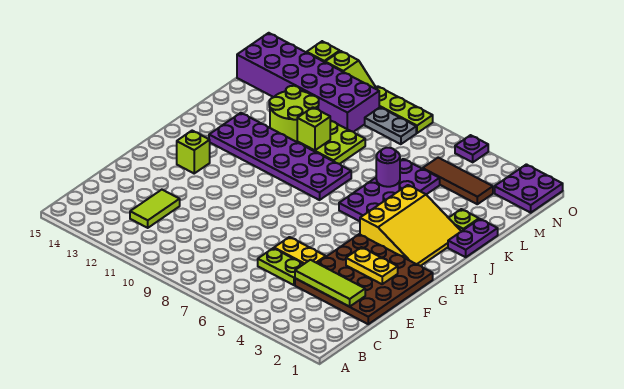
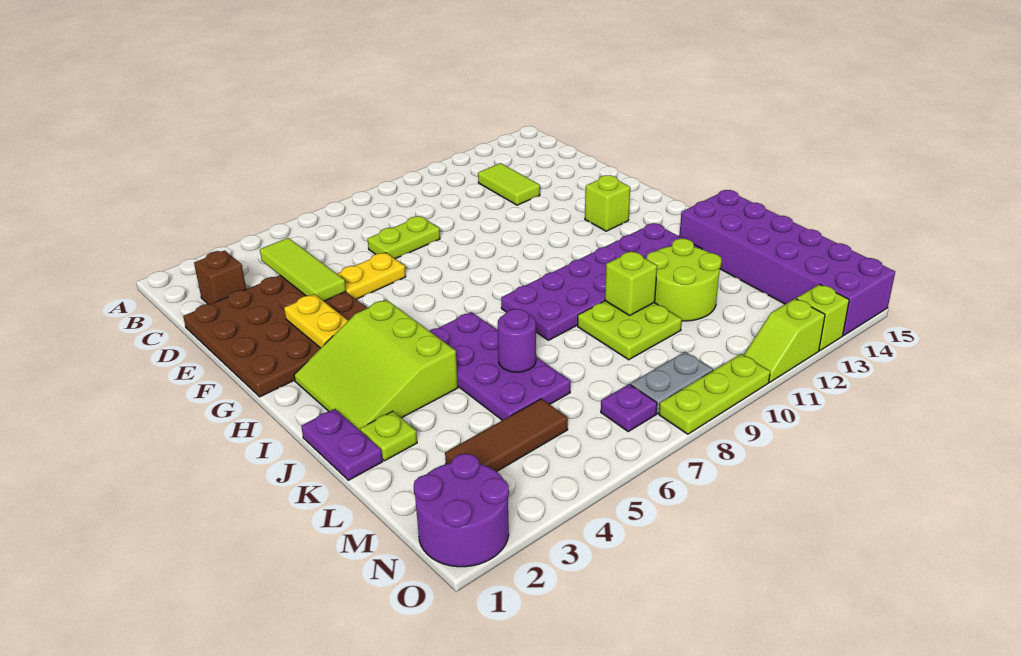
none -> brown brick C2 level 1
lime tile D2:D4 level 2 -> lime tile C4:E4 level 2
lime plate D5:D6 level 1 -> lime plate D7:D8 level 1
yellow plate F2:F3 level 2 -> yellow plate F3:G3 level 2
yellow slope H2:J4 level 1 top 4 -> lime slope H2:J4 level 1 top 4
purple brick M10:N15 level 1 -> purple brick J14:O15 level 1
purple plate N1:O2 level 1 -> purple round brick N1:O2 level 1
purple plate O5 level 1 -> purple plate N7 level 1

